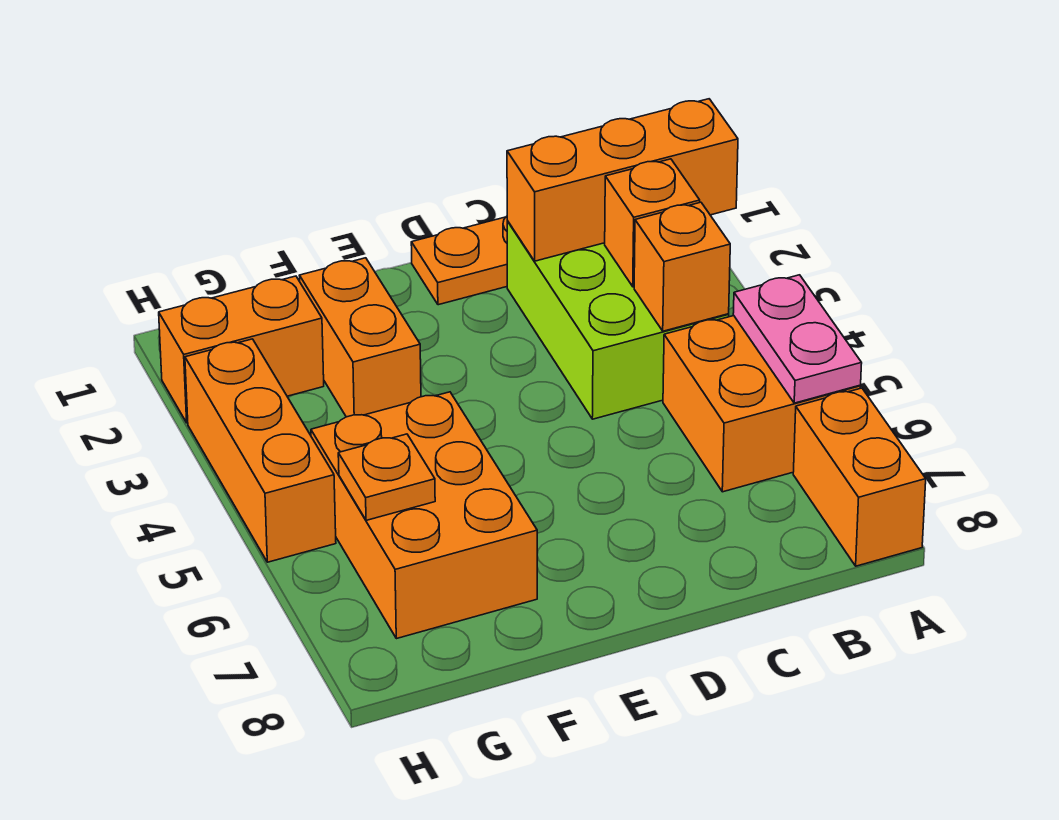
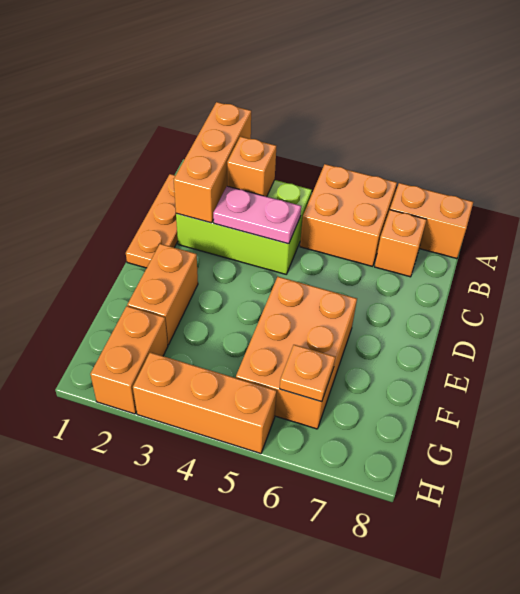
pink plate A5:A6 level 2 -> pink plate C3:C4 level 2
orange brick B4 level 2 -> orange brick B7 level 1
orange brick F2:F3 level 1 -> orange brick E2:F2 level 1
orange brick F5:G7 level 1 -> orange brick E5:G6 level 1

